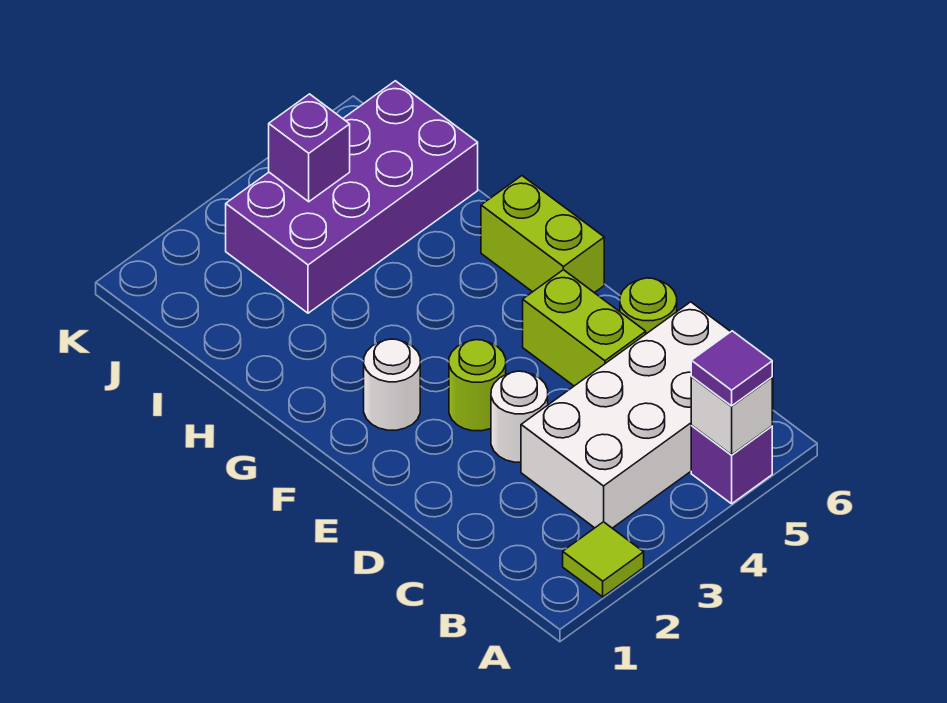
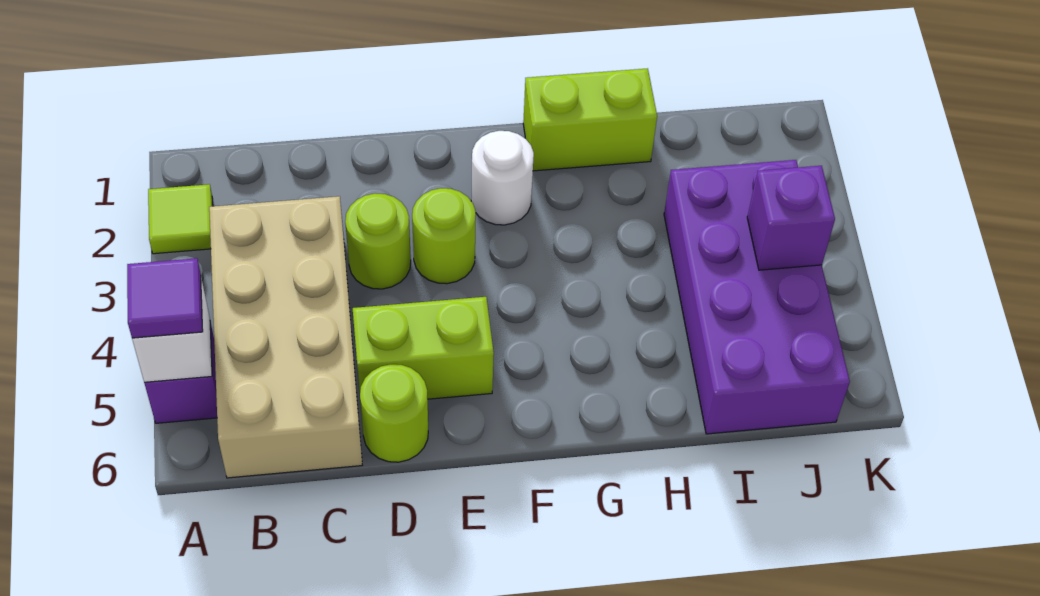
white brick B3:C6 level 1 -> tan brick B3:C6 level 1
white round brick D3 level 1 -> lime round brick D3 level 1
lime brick F6:G6 level 1 -> lime brick G1:H1 level 1

